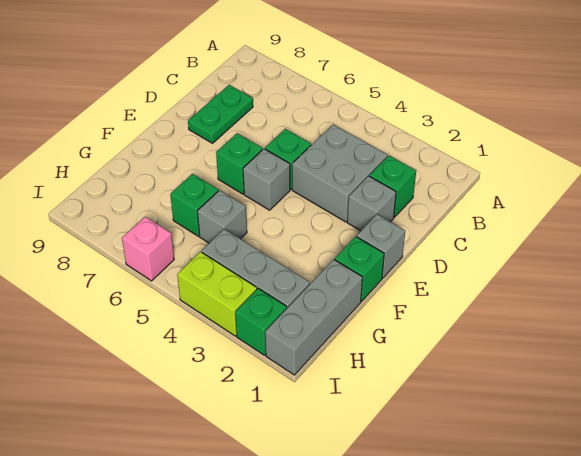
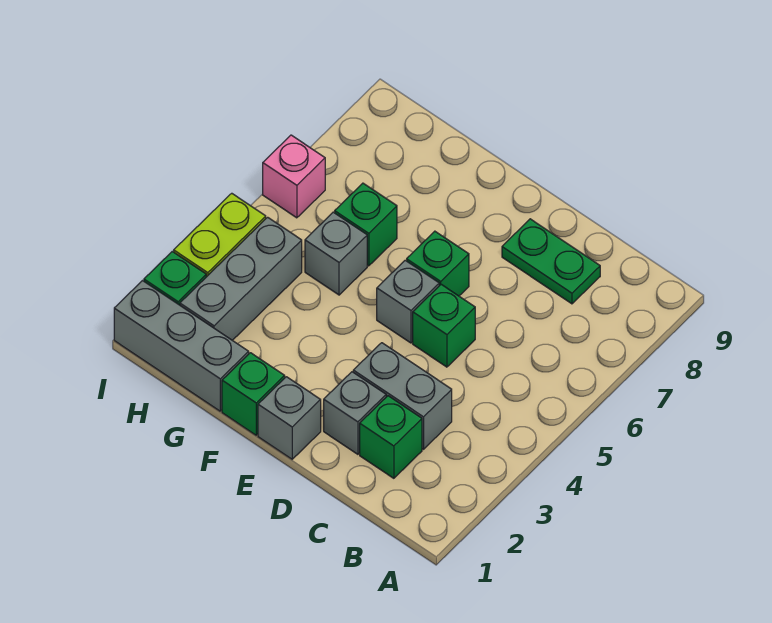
grey brick C3:D4 level 1 -> grey brick C3:D3 level 1

